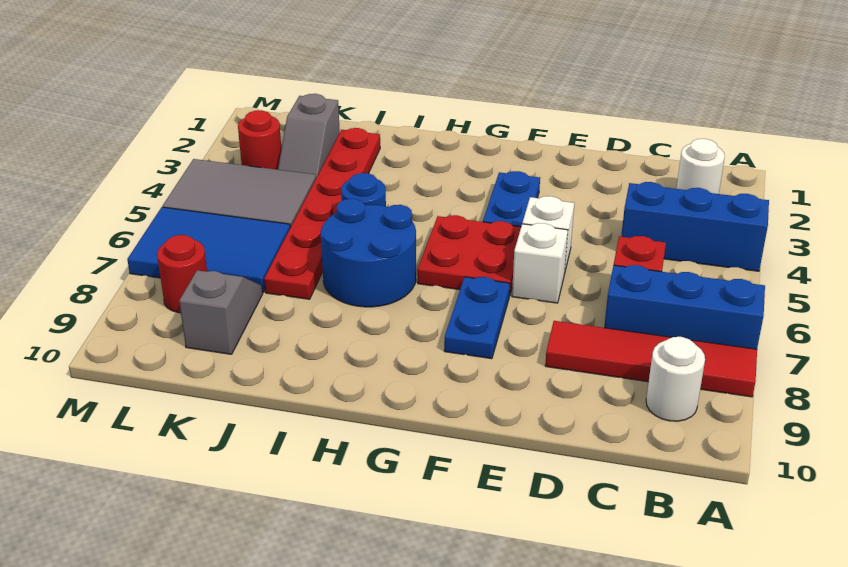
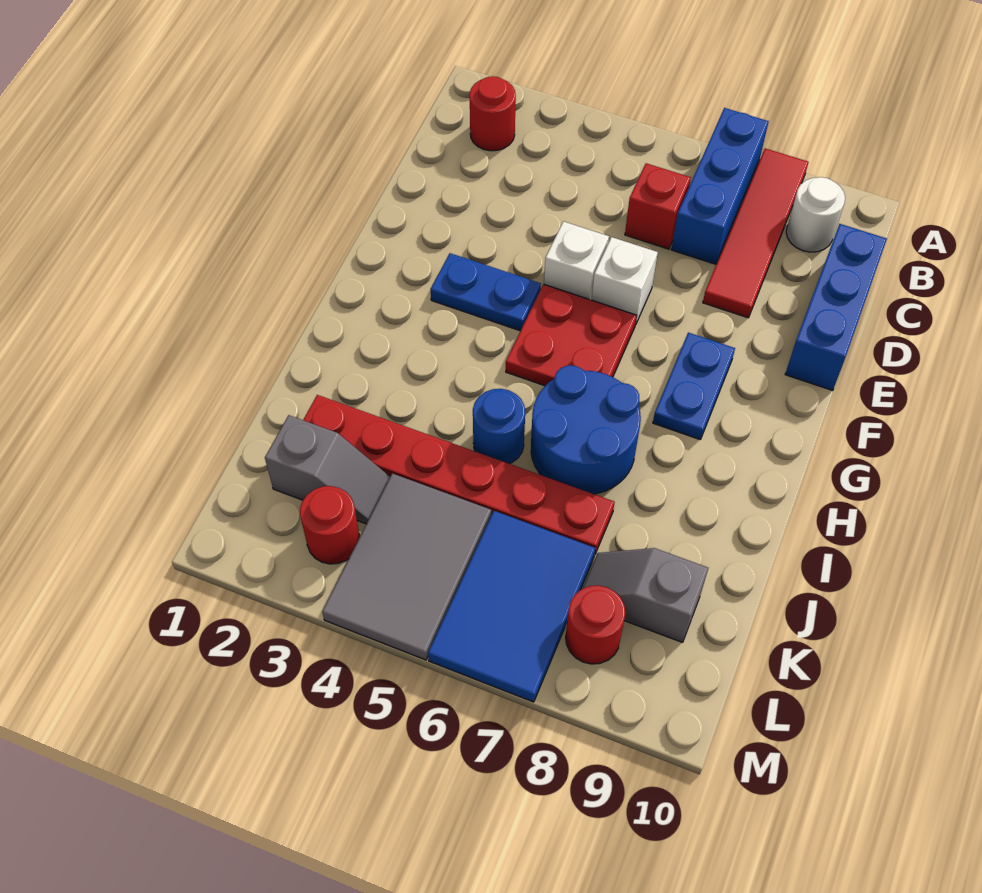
blue brick A4:C4 level 1 -> blue brick C10:E10 level 1
white round brick B2 level 1 -> red round brick B2 level 1
blue plate F7:F8 level 1 -> blue plate F8:G8 level 1

